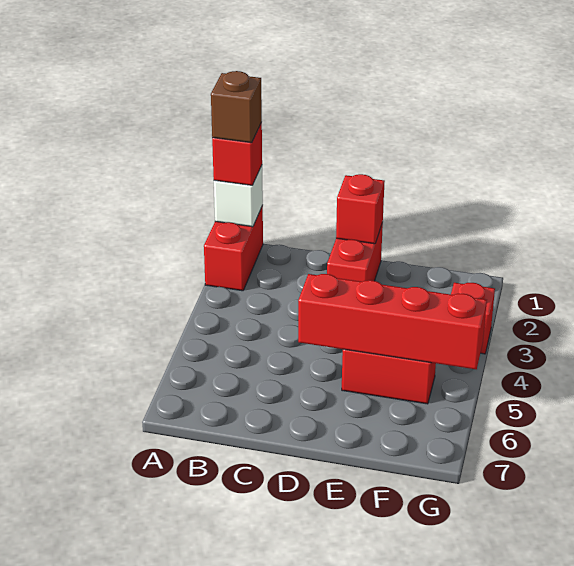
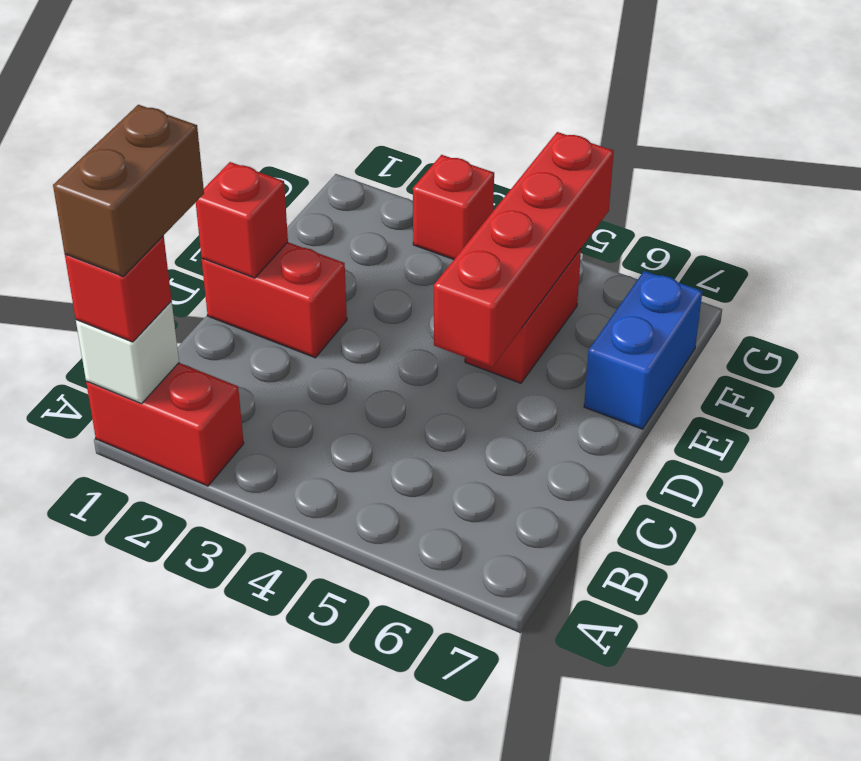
brown brick A1 level 4 -> brown brick A1:B1 level 4
none -> blue brick E7:F7 level 1

